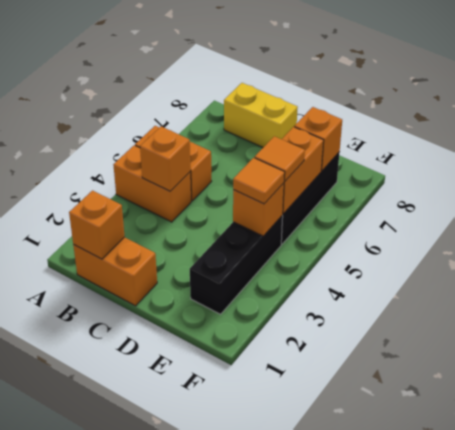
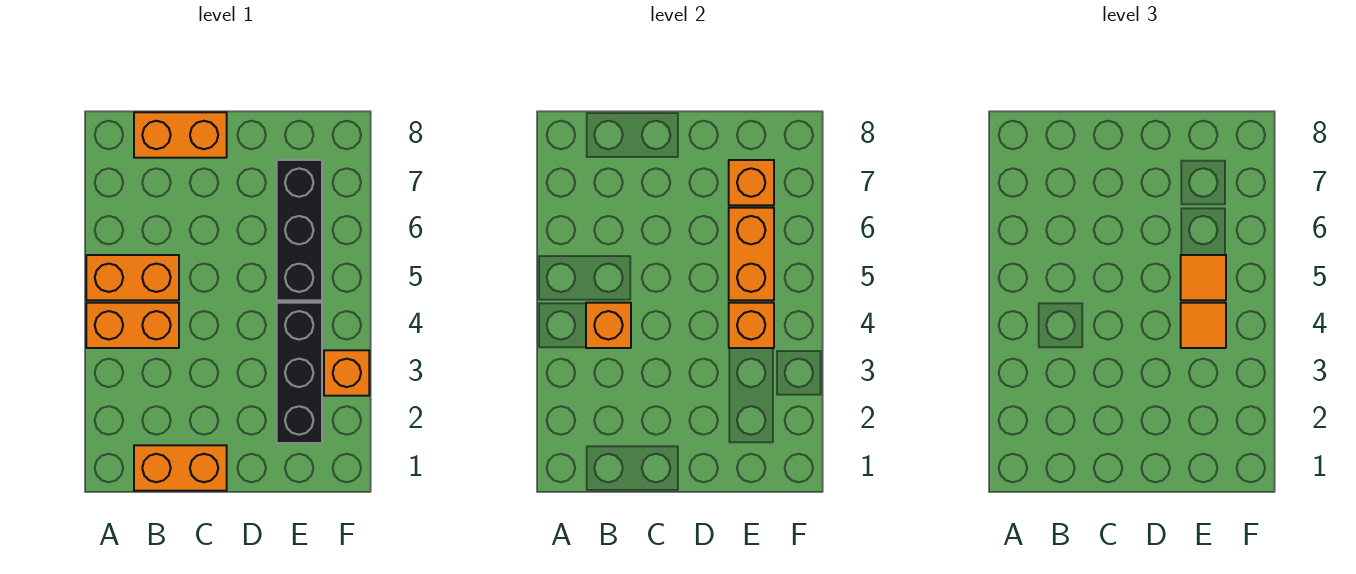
orange brick B1 level 2 -> orange brick F3 level 1
yellow brick B8:C8 level 1 -> orange brick B8:C8 level 1

